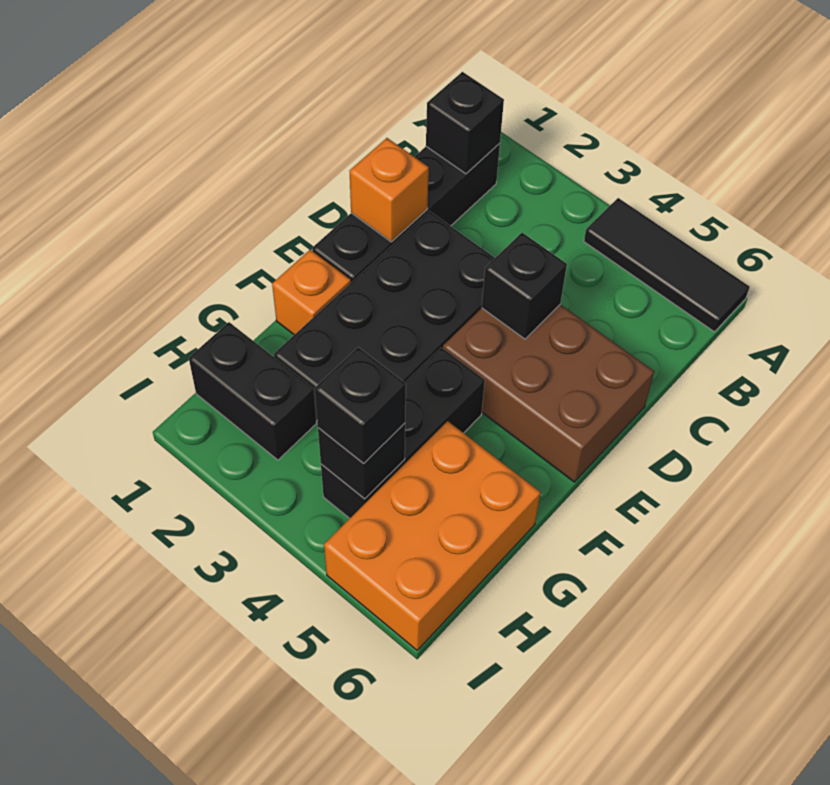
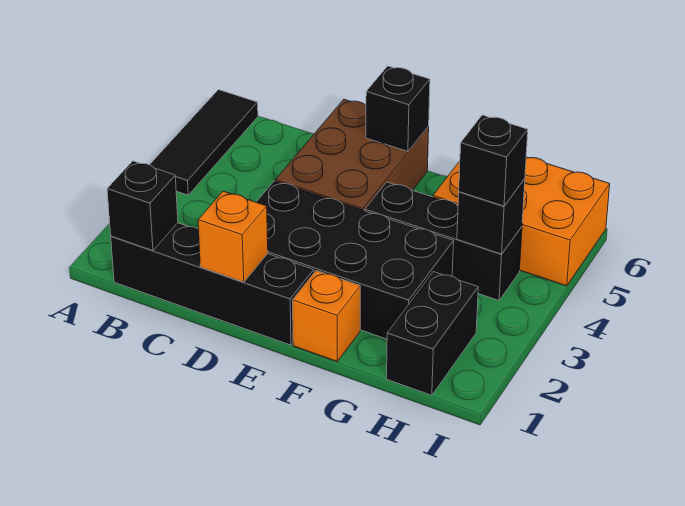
black brick D4 level 2 -> black brick E6 level 2

